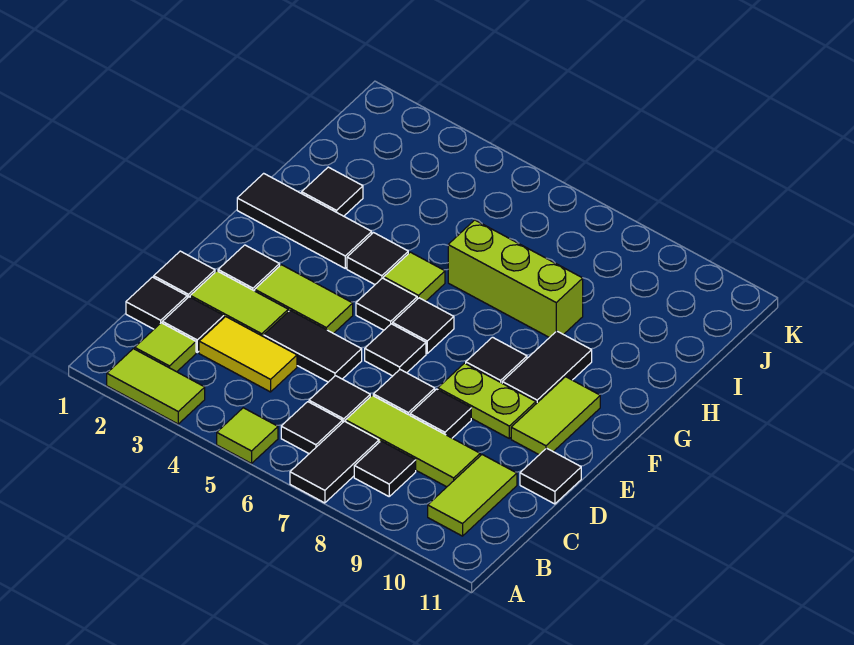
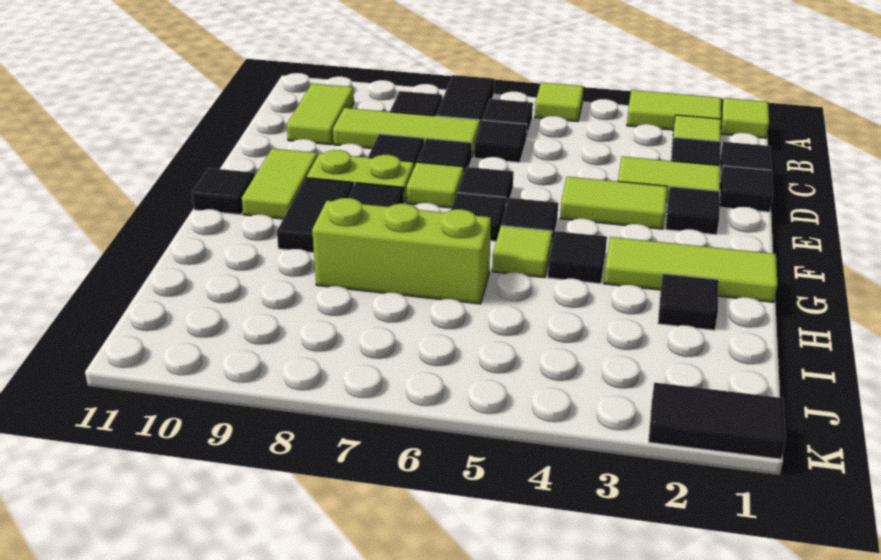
none -> lime tile A1 level 1
yellow tile C3:C4 level 1 -> none
black tile D4:D5 level 1 -> black tile K1:K2 level 1
black tile D11 level 1 -> black tile F11 level 1
none -> lime tile E7 level 1
black tile G1:G3 level 1 -> lime tile G1:G3 level 1

